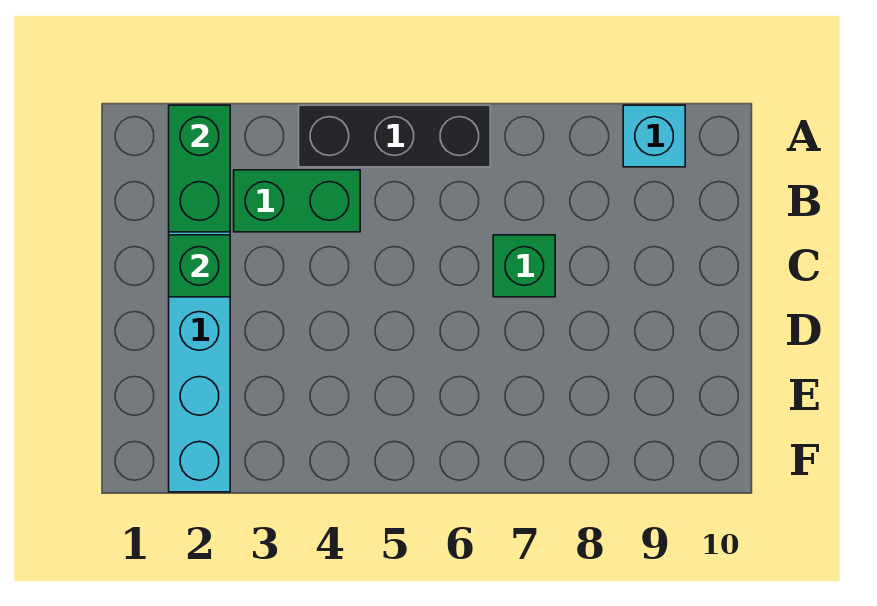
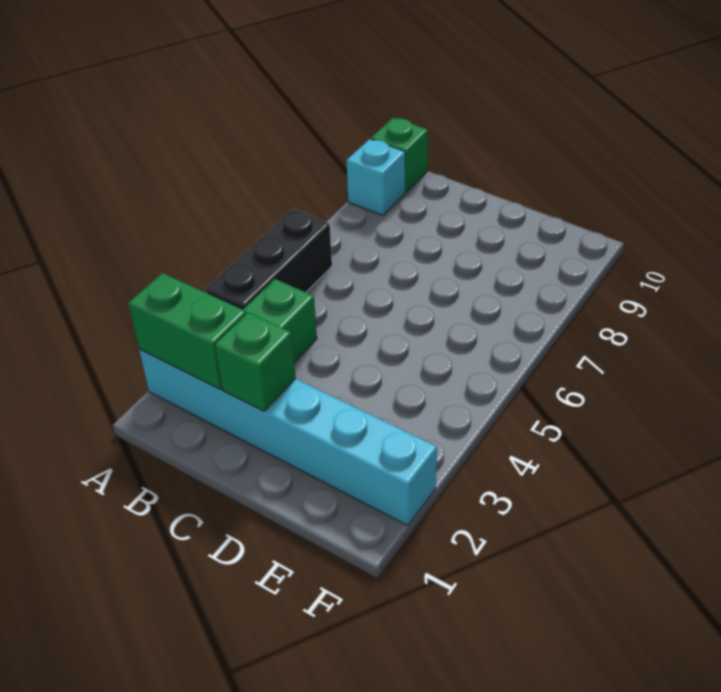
green brick C7 level 1 -> green brick A10 level 1

